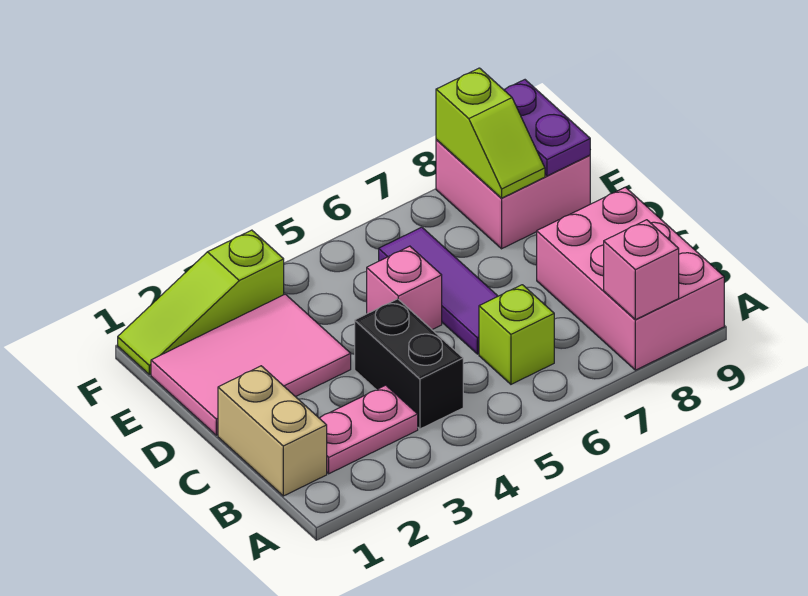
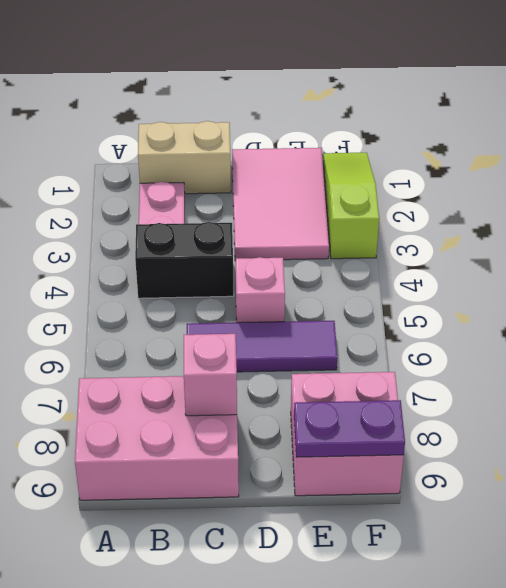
pink brick A8 level 2 -> pink brick C8 level 2
lime brick B6 level 1 -> none
lime slope E8:F8 level 2 top F -> none

